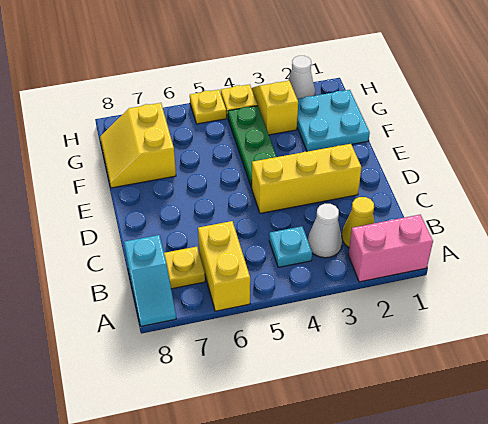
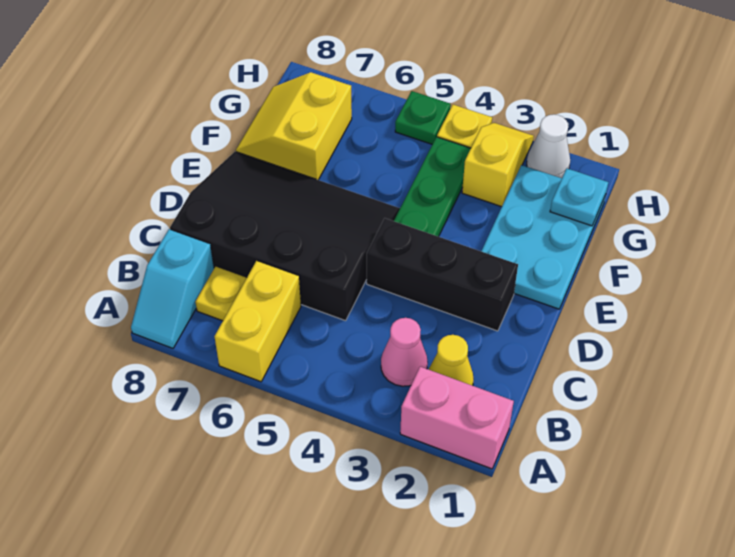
white cone B3 level 1 -> pink cone B3 level 1
cyan plate B4 level 1 -> cyan plate G1 level 2
none -> black slope C5:E8 level 1 top C
yellow brick D2:D4 level 1 -> black brick D2:D4 level 1
cyan plate F1:G2 level 1 -> cyan plate E1:G2 level 1
yellow plate H5 level 1 -> green plate H5 level 1

